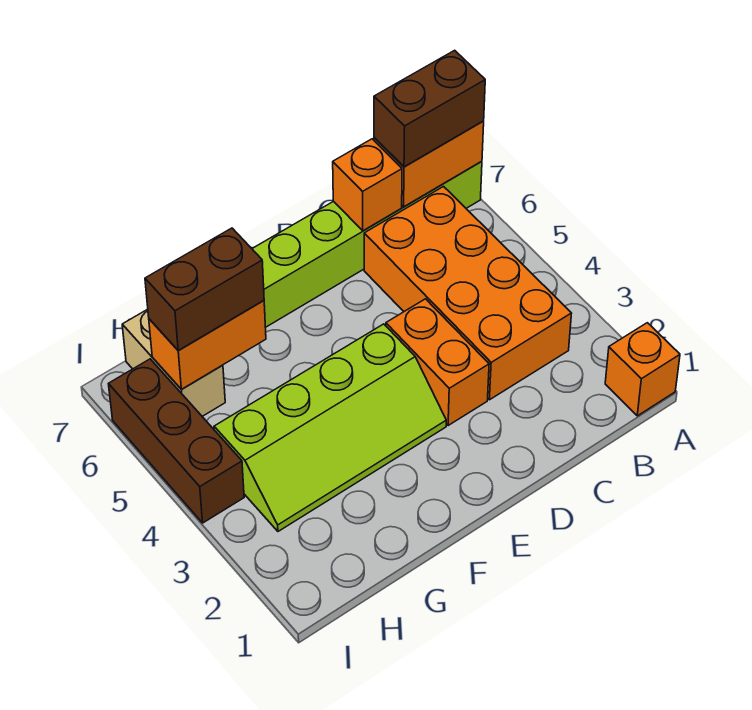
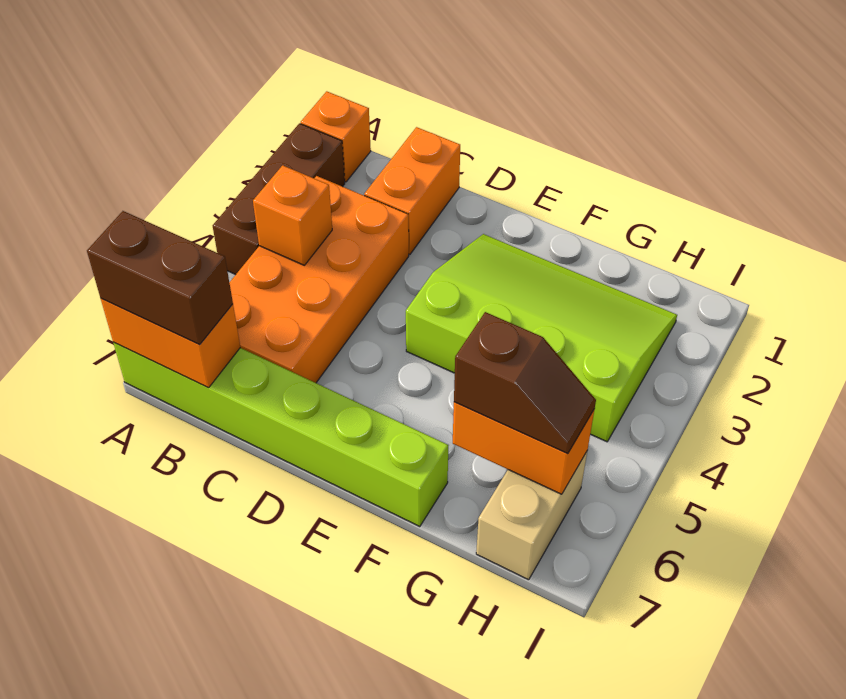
orange brick C7 level 2 -> orange brick B4 level 2
orange brick D3:D4 level 1 -> orange brick C1:C2 level 1
lime slope E3:H4 level 1 top 4 -> lime slope E2:H4 level 1 top 4
brown brick G6:H6 level 3 -> brown slope G6:H6 level 3 top G
brown brick I4:I6 level 1 -> brown brick A2:A4 level 1

